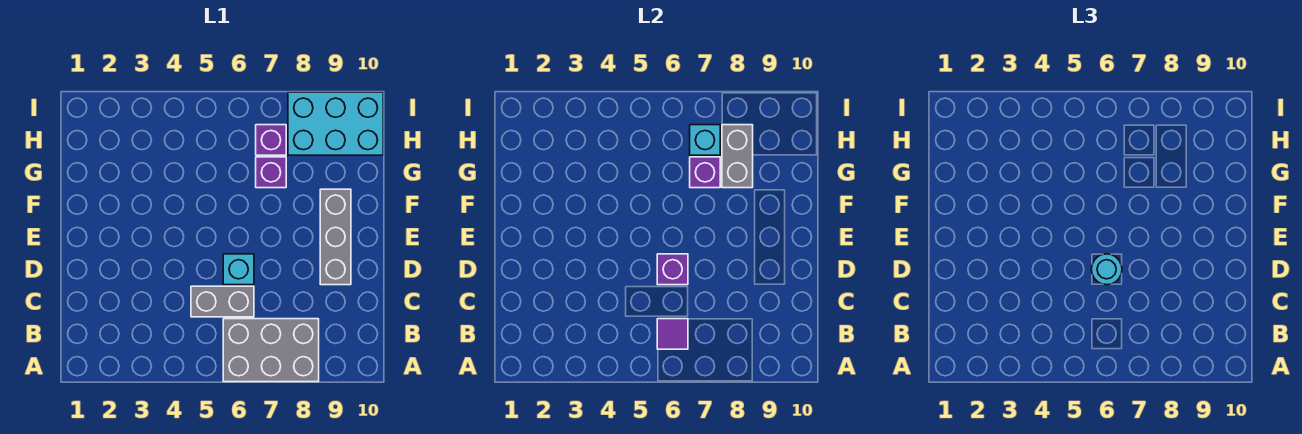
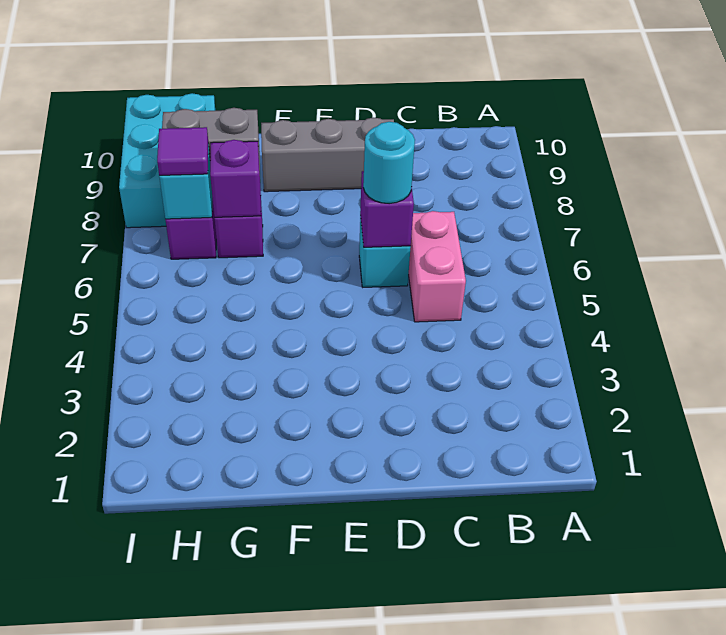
grey brick A6:B8 level 1 -> none
purple tile B6 level 2 -> purple tile H7 level 3
grey brick C5:C6 level 1 -> pink brick C5:C6 level 1

